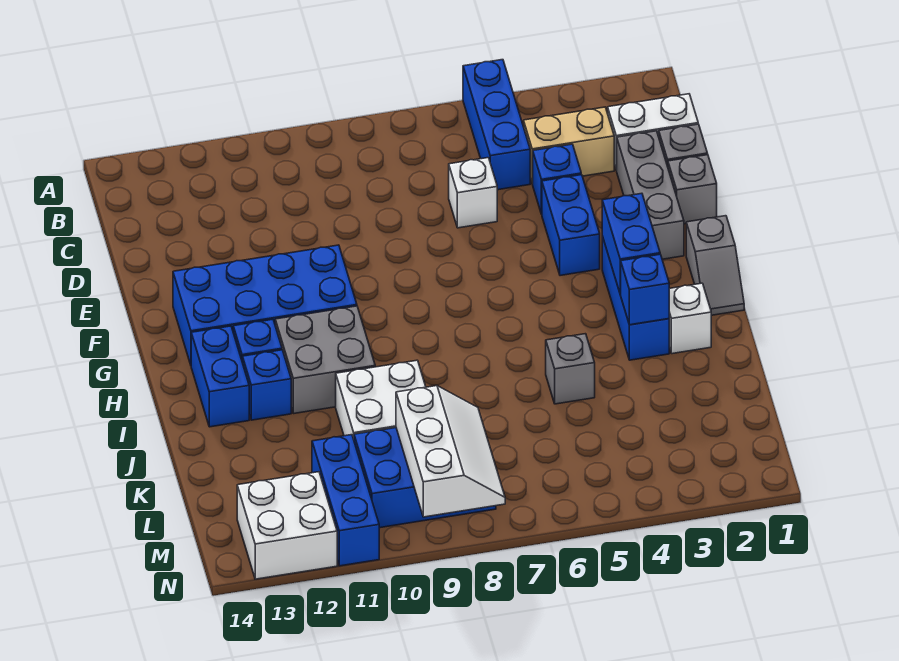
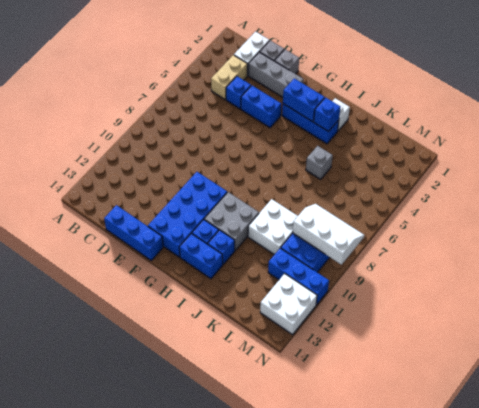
blue brick A5:C5 level 1 -> blue brick D14:F14 level 1
white brick D6 level 1 -> none
grey slope G1:H1 level 1 top G -> none

